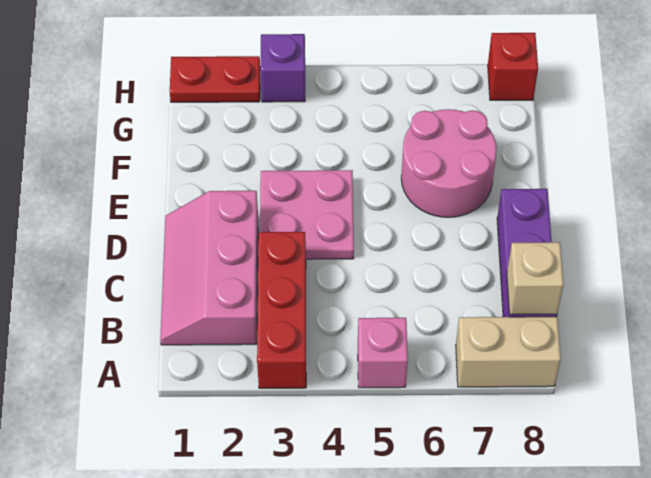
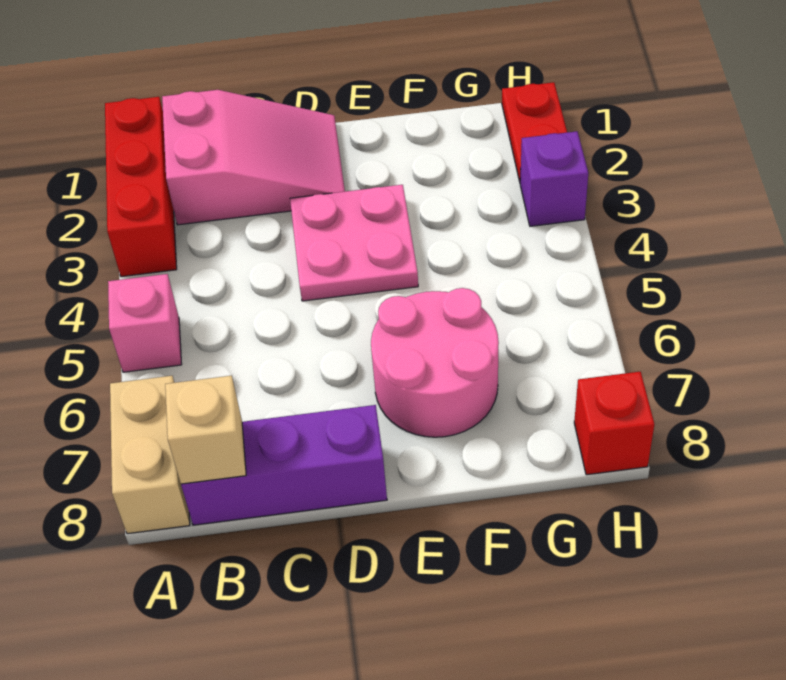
red brick A3:C3 level 1 -> red brick A1:A3 level 1
pink slope B1:D2 level 1 top 2 -> pink slope B1:D2 level 1 top B

